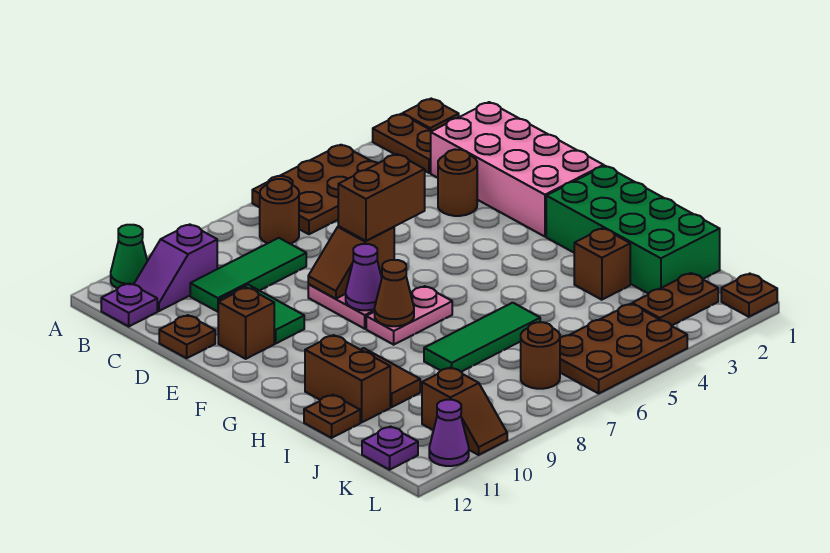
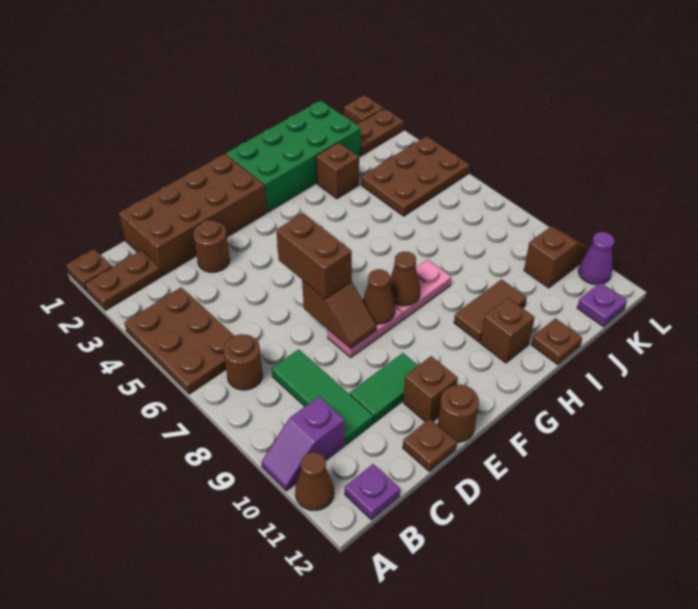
green cone A11 level 1 -> brown cone A11 level 1
purple slope B10:B11 level 1 top 10 -> purple slope A10:B10 level 1 top B
pink brick C1:F2 level 1 -> brown brick C1:F2 level 1
purple cone F8 level 2 -> brown cone F8 level 2
pink plate G7:G8 level 1 -> pink plate G8:H8 level 1
brown brick H11:I11 level 1 -> brown brick H11 level 1
green tile I6:I8 level 1 -> none
brown plate K2:K3 level 1 -> brown plate K2:L2 level 1
brown plate K4:L6 level 1 -> brown plate J4:L5 level 1
brown round brick K7 level 1 -> brown round brick E12 level 1

